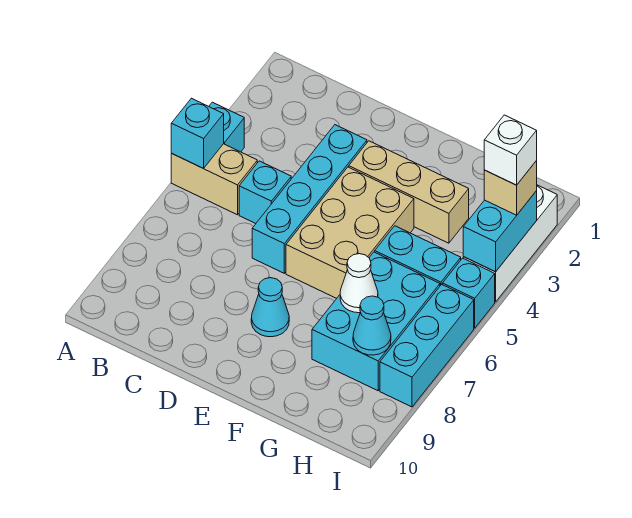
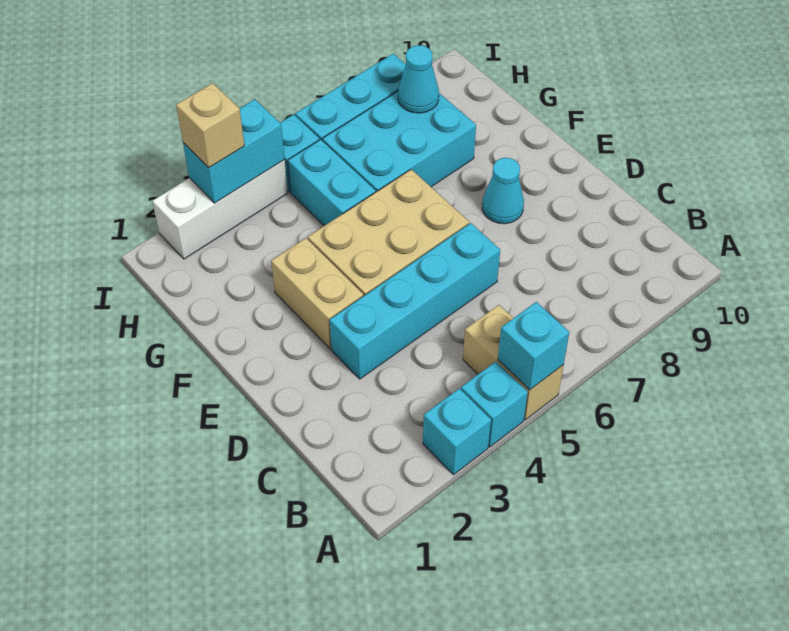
cyan brick C5 level 1 -> cyan brick A3 level 1
tan brick E3:G3 level 1 -> tan brick E3:F3 level 1
white cone G7 level 2 -> none
white brick I3 level 4 -> none

